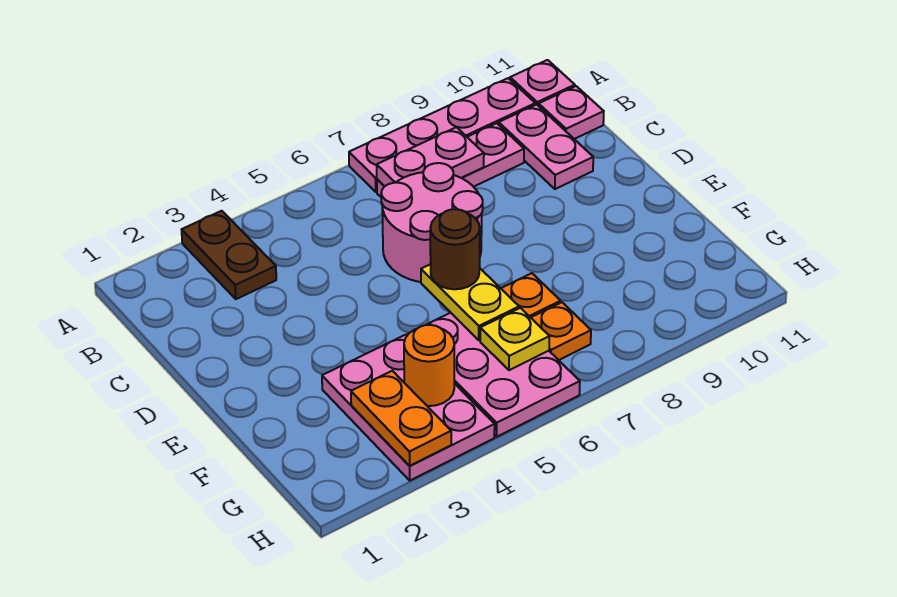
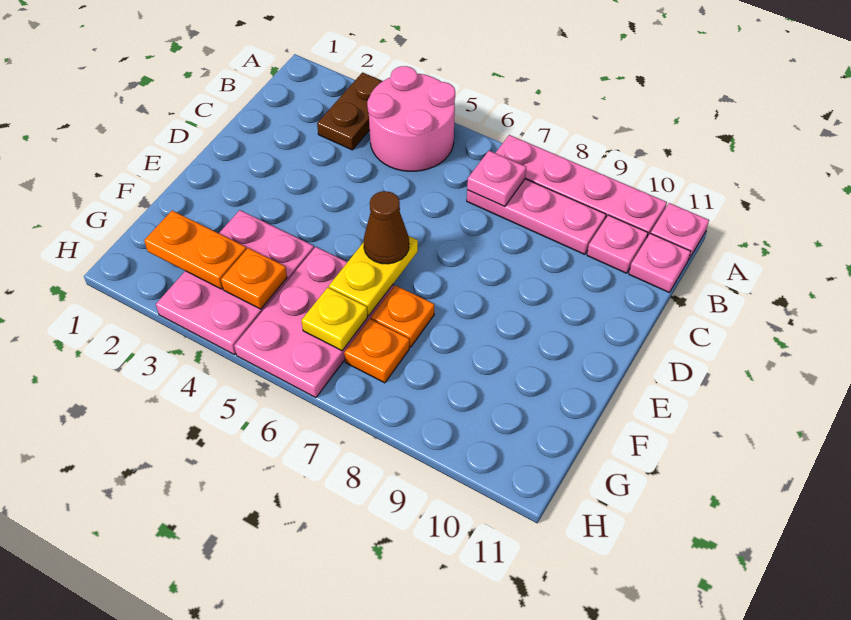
pink plate B7:B8 level 2 -> pink plate B7 level 2
pink plate B10:C10 level 1 -> pink plate B10 level 1
pink round brick C6:D7 level 1 -> pink round brick A4:B5 level 1
brown round brick E6 level 3 -> brown cone E6 level 3
orange plate G3:H3 level 2 -> orange plate G2:G3 level 2
orange round brick G4 level 2 -> orange plate G4 level 2

